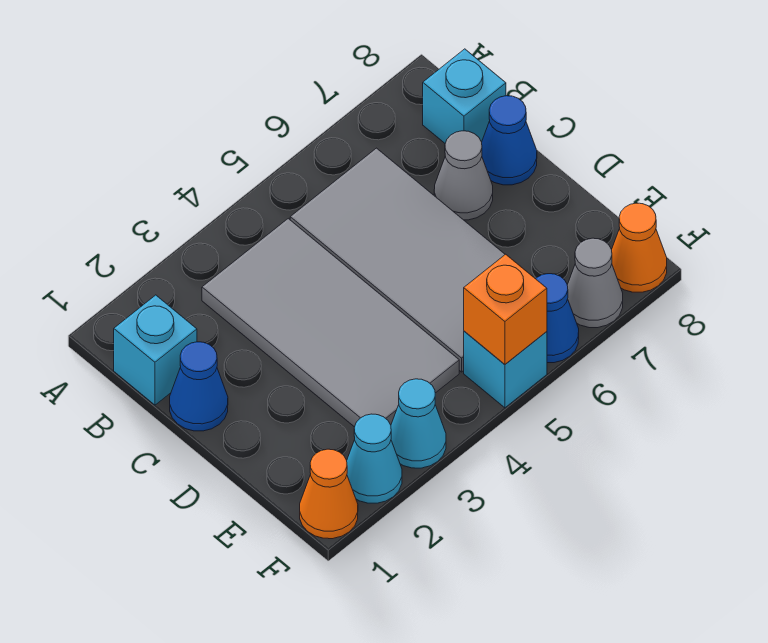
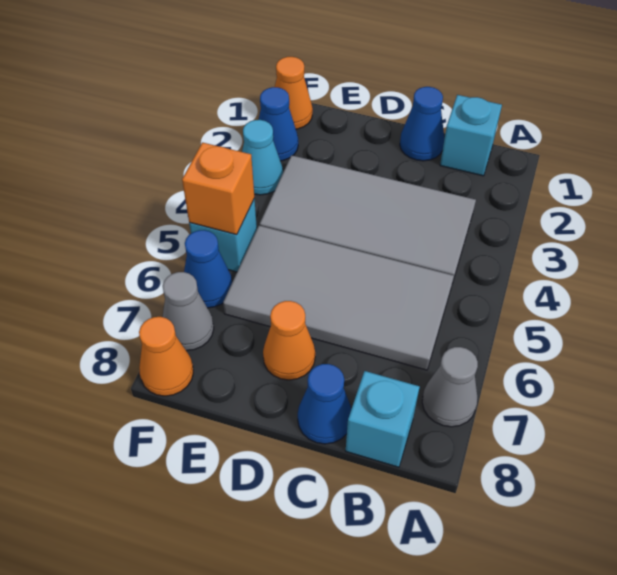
grey cone C7 level 1 -> grey cone A7 level 1
none -> orange cone D7 level 1
cyan cone F2 level 1 -> blue cone F2 level 1

